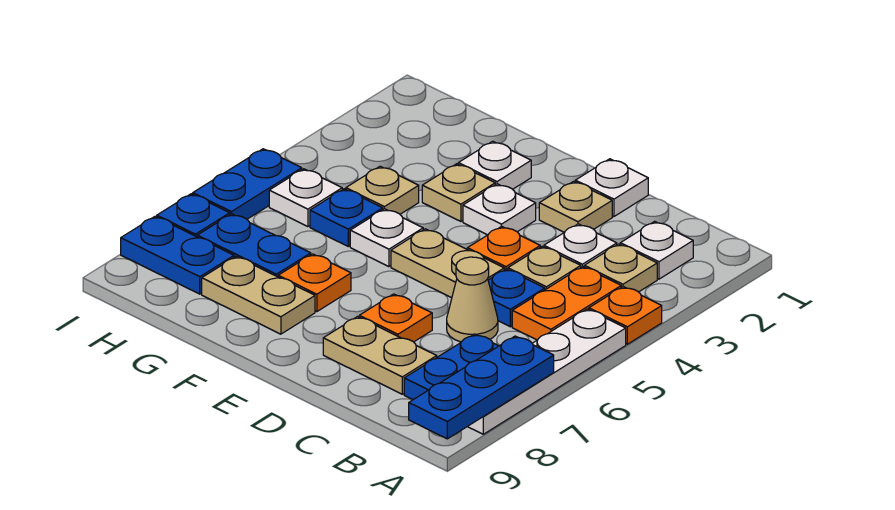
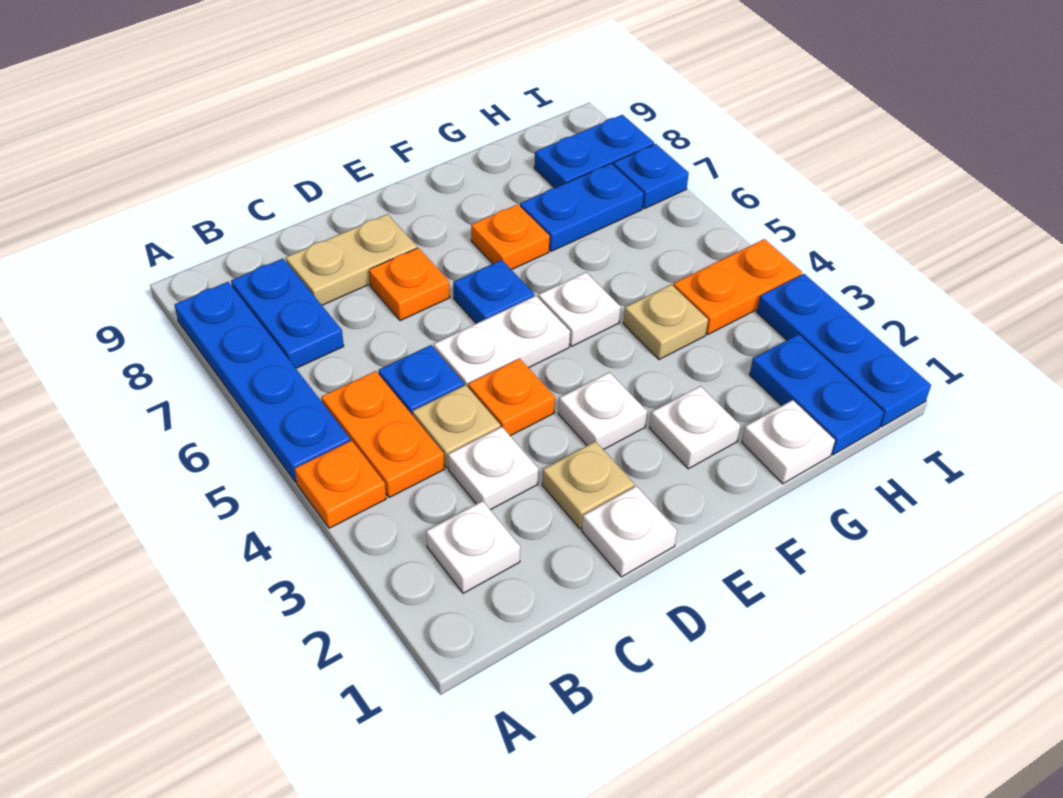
white plate A5:A8 level 1 -> blue plate A5:A8 level 1
blue plate A7:A9 level 2 -> blue plate I1:I3 level 1
tan plate B3 level 1 -> none
tan cone C6 level 1 -> none
tan plate D5:E5 level 1 -> white plate D5:E5 level 1
tan plate F3 level 1 -> none
tan plate F8:G8 level 1 -> none
blue plate G5 level 1 -> blue plate E6 level 1
none -> orange plate H4:I4 level 1
white plate H5 level 1 -> white plate G1 level 1
blue plate I5:I6 level 1 -> blue plate H1:H2 level 1

